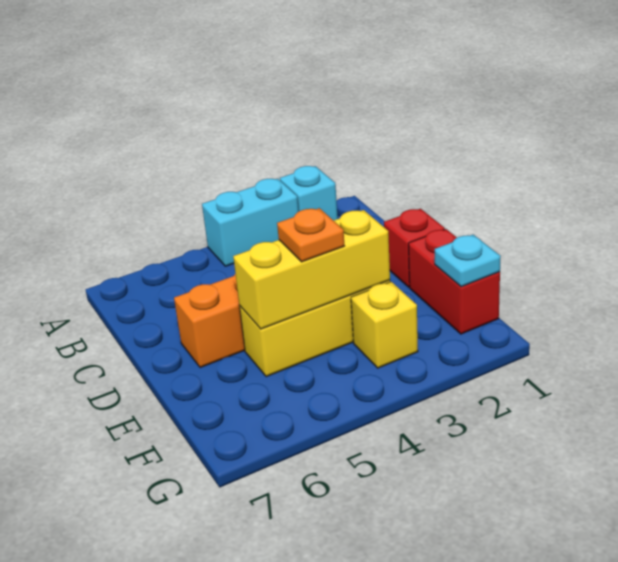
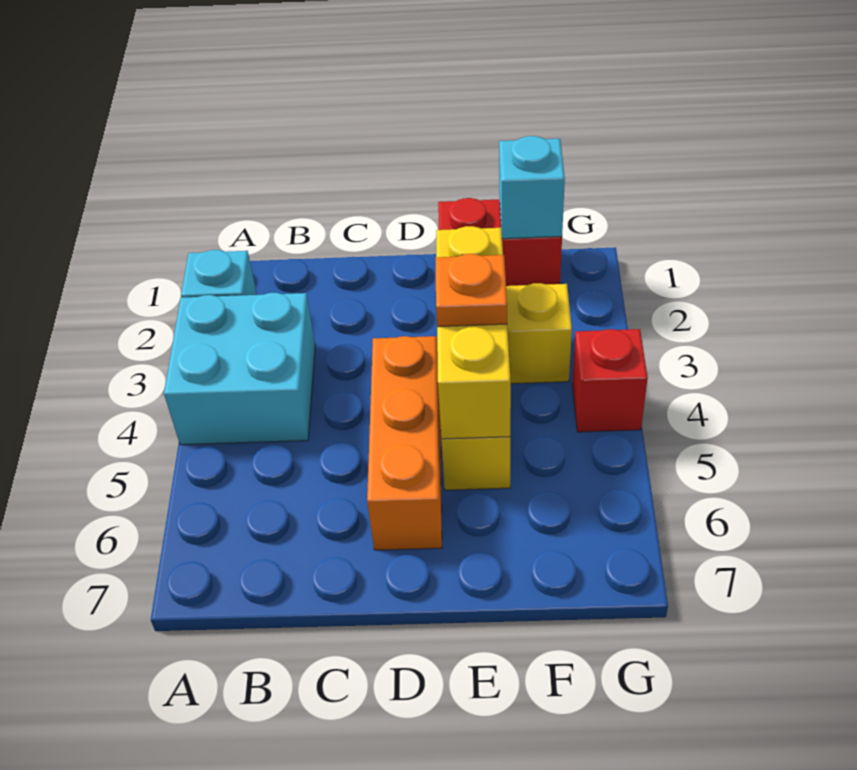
cyan brick A3:A4 level 1 -> cyan brick A3:B4 level 1
red brick D1 level 1 -> red brick G4 level 1
cyan plate F1 level 2 -> cyan brick F1 level 2

